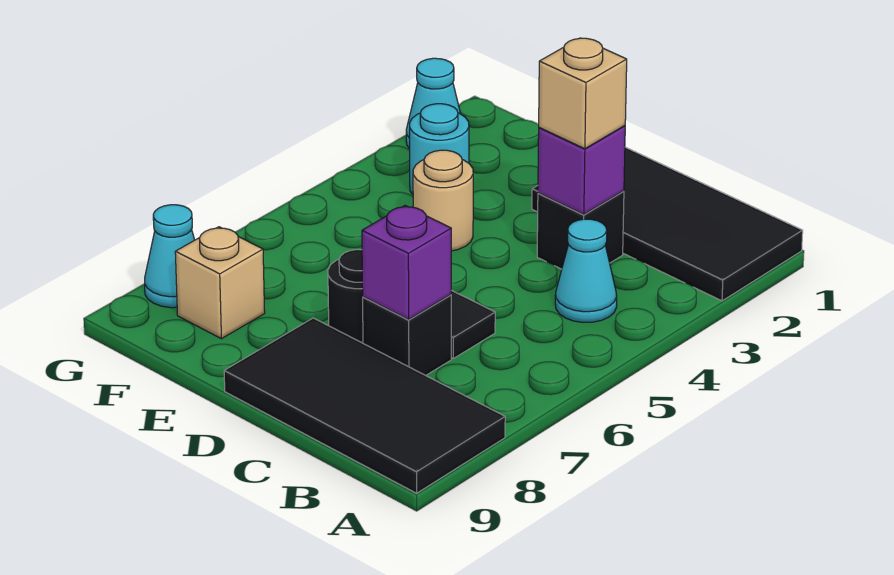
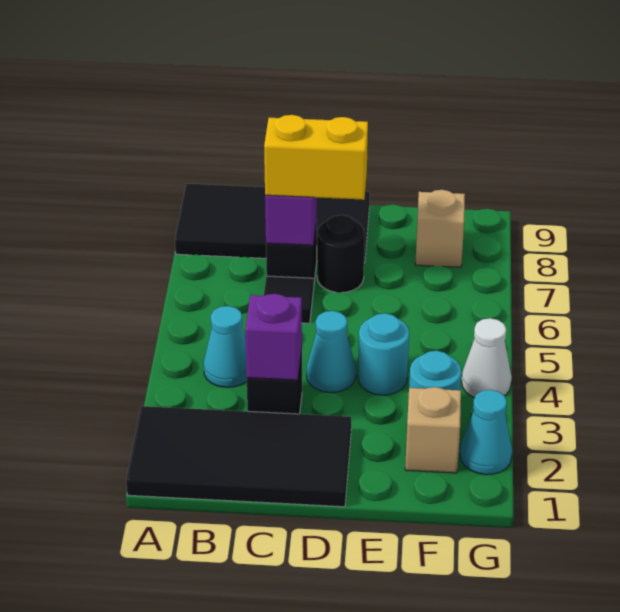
tan brick C3 level 3 -> tan brick F2 level 1
none -> yellow brick C7:D7 level 3
tan round brick E4 level 1 -> cyan round brick E4 level 1
none -> white cone G4 level 1
cyan cone G8 level 1 -> cyan cone D4 level 1

